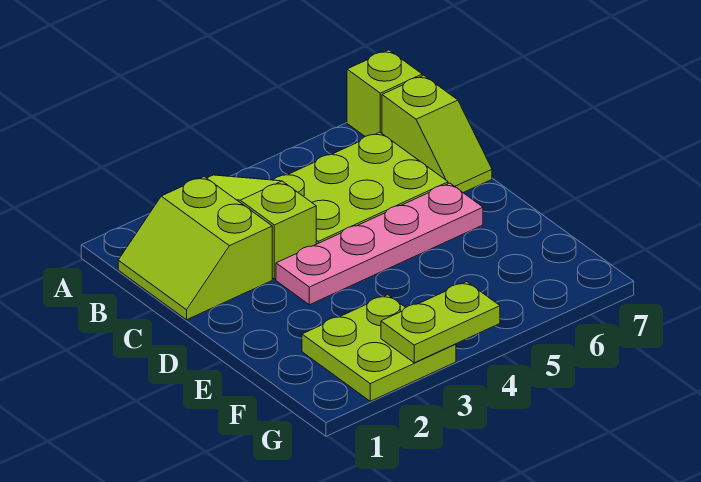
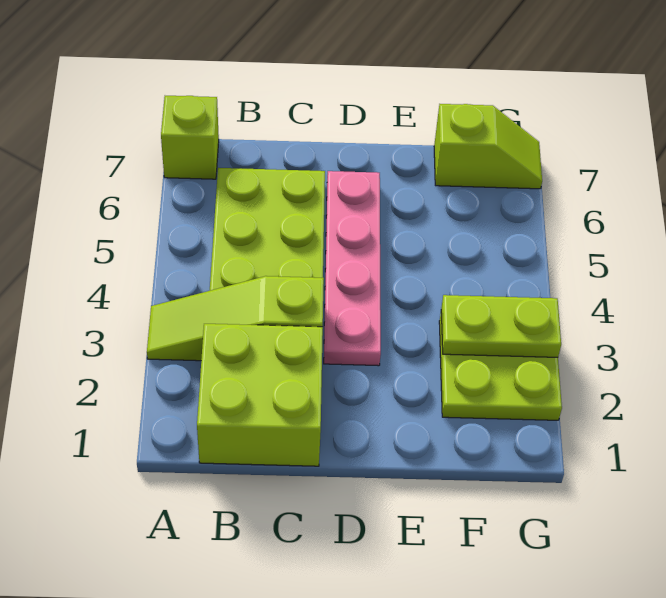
lime slope B1:C2 level 1 top 2 -> lime brick B1:C2 level 1
lime slope B7:C7 level 1 top B -> lime slope F7:G7 level 1 top F
lime plate G3:G4 level 2 -> lime plate F3:G3 level 2

